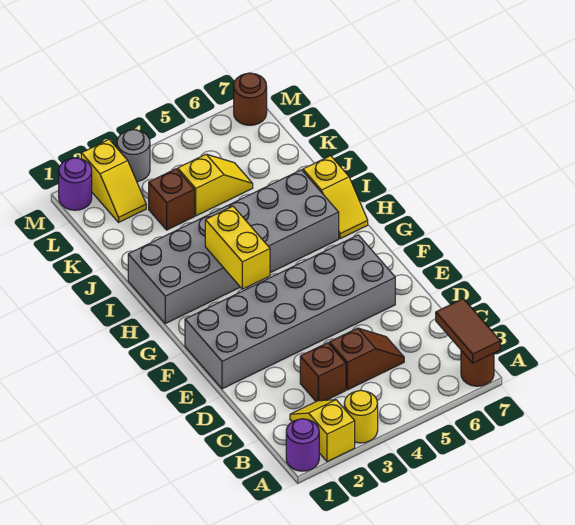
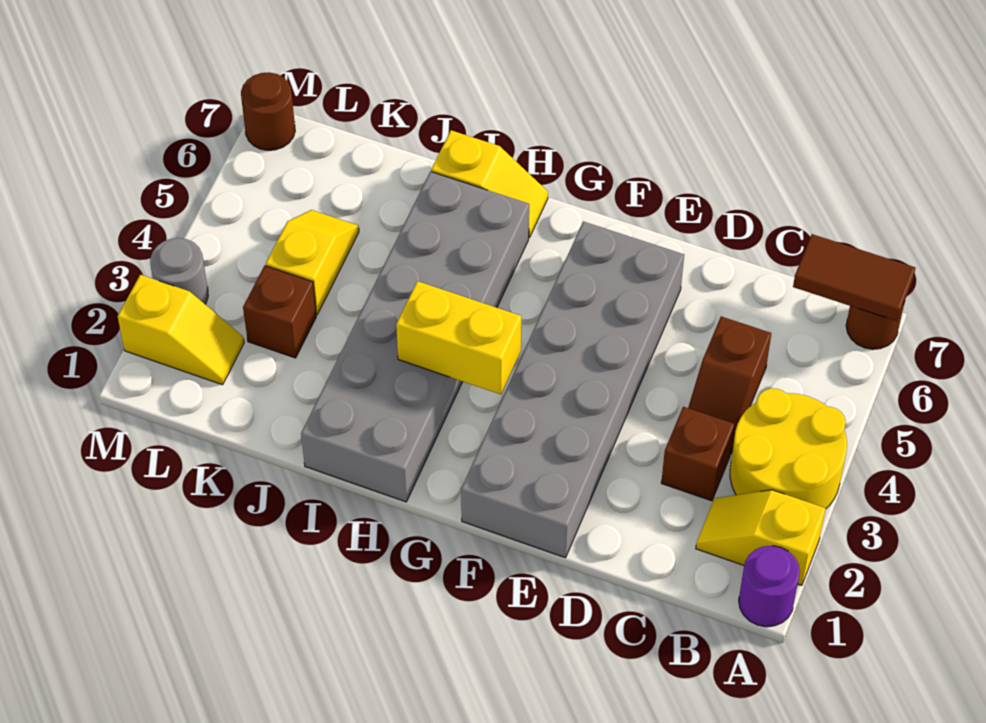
yellow round brick A3 level 1 -> yellow round brick A3:B4 level 1
brown slope C4:C5 level 1 top 4 -> brown slope C4:C5 level 1 top 5
purple round brick M1 level 1 -> none

